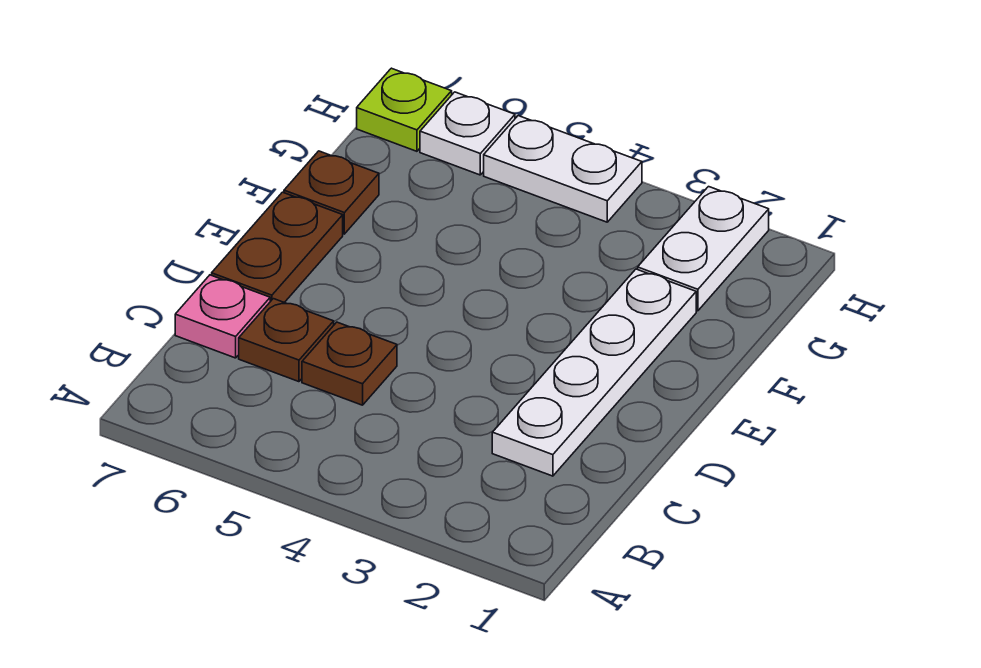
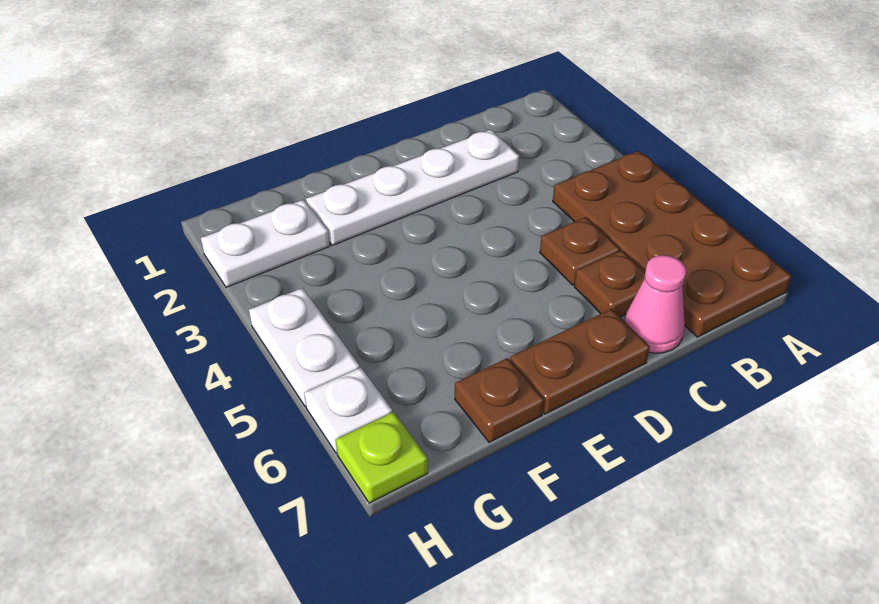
none -> brown plate A4:B7 level 1
pink plate C7 level 1 -> pink cone C7 level 1

